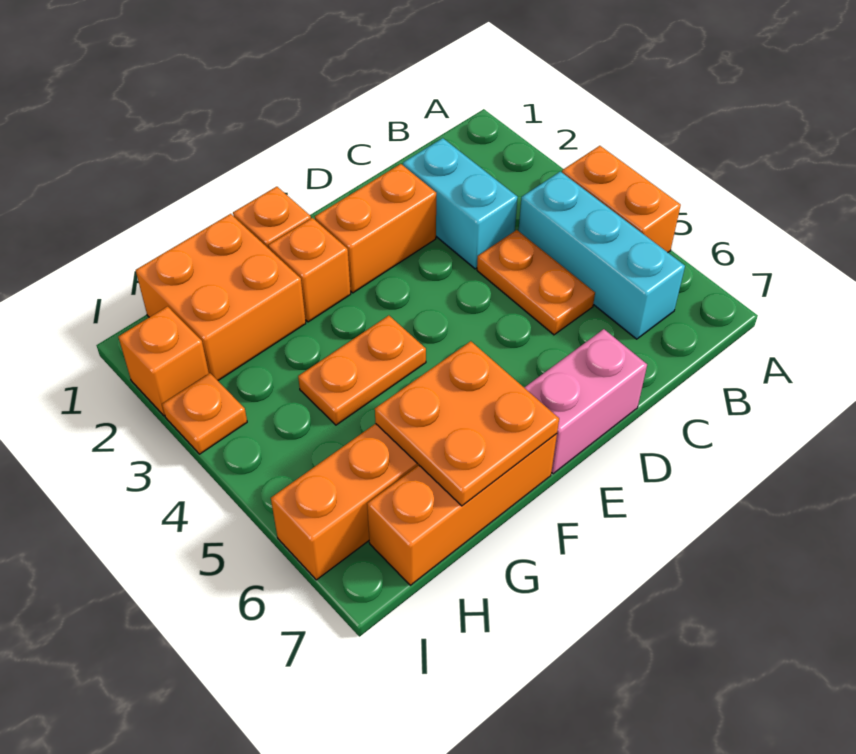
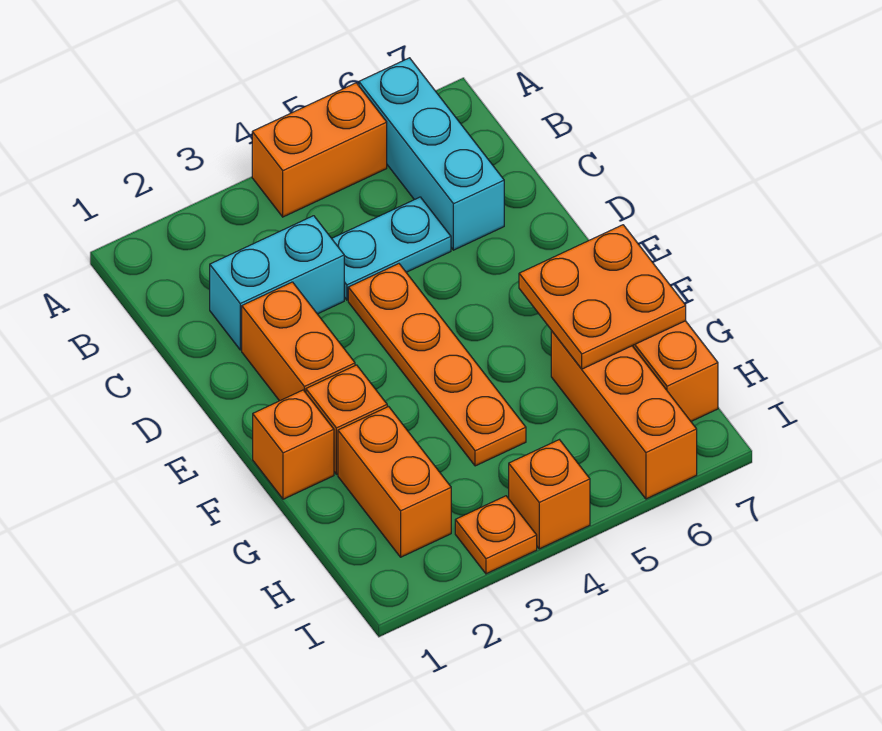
cyan brick B4:B6 level 1 -> cyan brick A6:C6 level 1
orange plate C4:C5 level 1 -> cyan plate C4:C5 level 1
pink brick D7:E7 level 1 -> none
orange plate F4:G4 level 1 -> orange plate D4:G4 level 1
orange brick G1:H2 level 1 -> orange brick G2:H2 level 1
orange brick I2 level 1 -> orange brick I4 level 1

